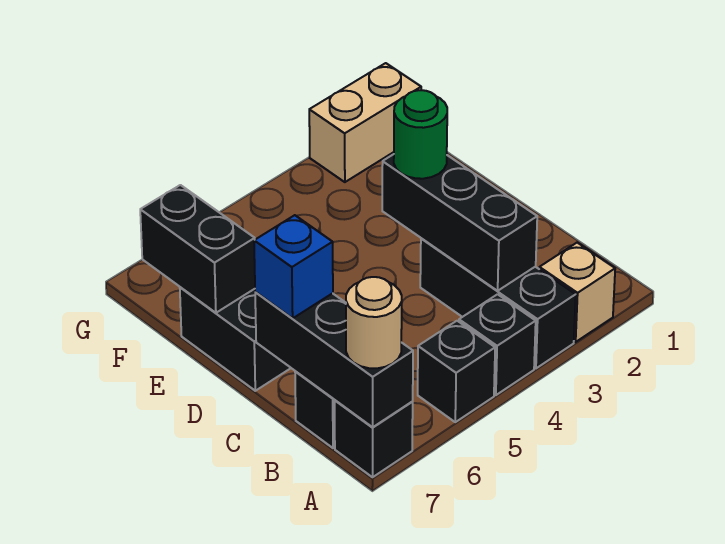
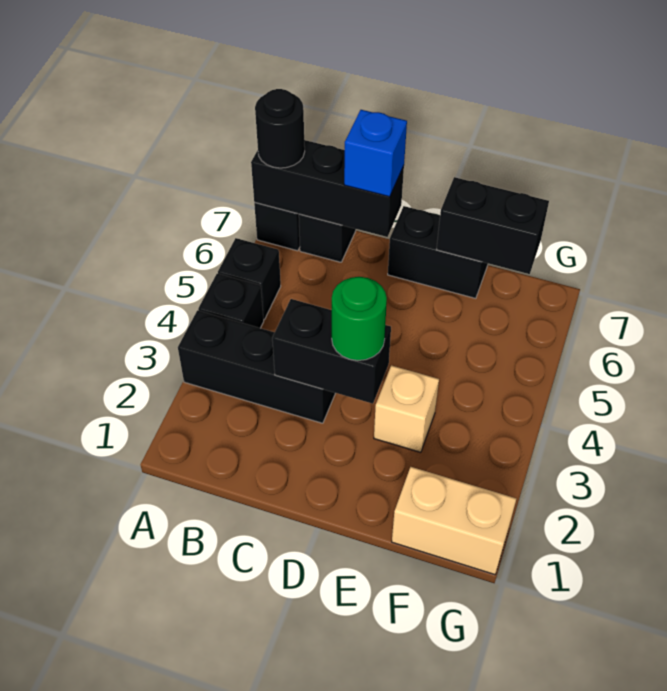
tan brick A2 level 1 -> tan brick E3 level 1
tan round brick A7 level 3 -> black round brick A7 level 3
black brick B3:D3 level 2 -> black brick C3:D3 level 2
tan brick G1:G2 level 1 -> tan brick F1:G1 level 1

